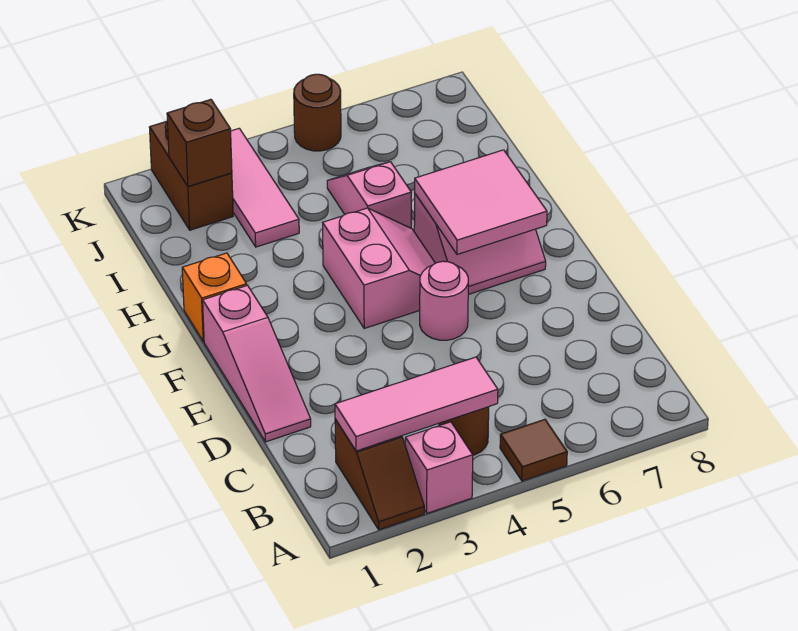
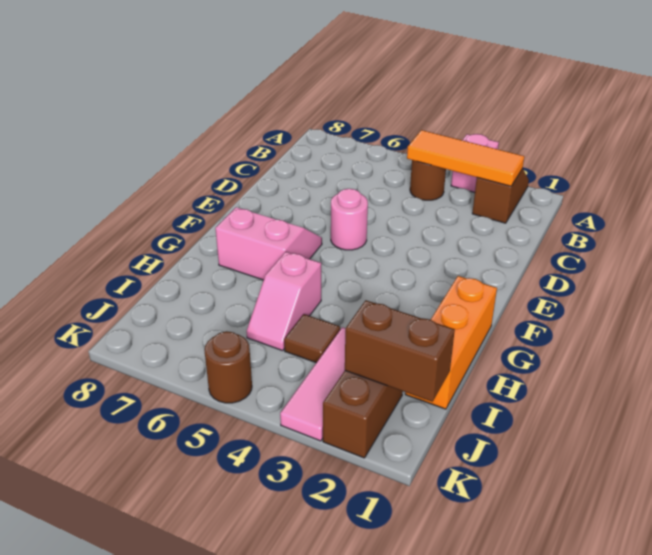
brown tile A5 level 1 -> brown tile I4 level 1
pink tile B2:B4 level 2 -> orange tile B2:B4 level 2
pink slope D1:F1 level 1 top F -> none
pink slope F4:G5 level 1 top 4 -> none
pink tile F6:G7 level 2 -> none
orange brick G1 level 1 -> orange brick G1:I1 level 1
brown brick J2 level 2 -> brown brick J1:J2 level 2

